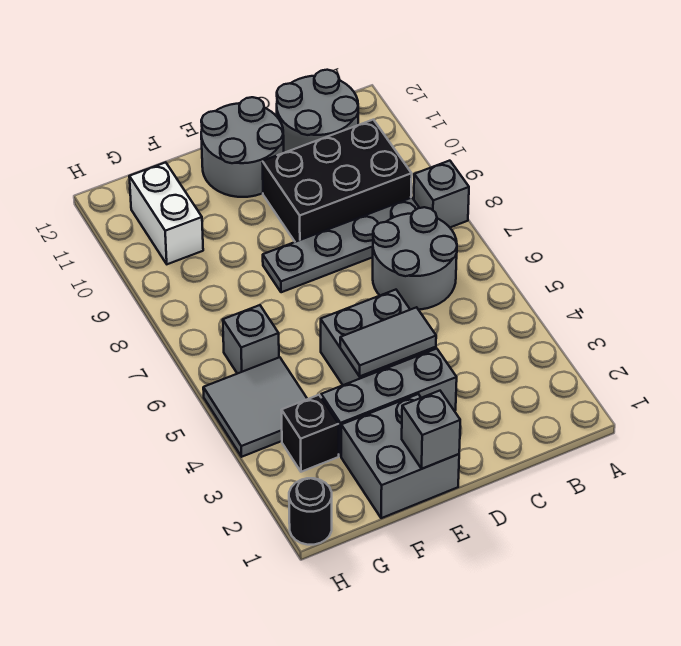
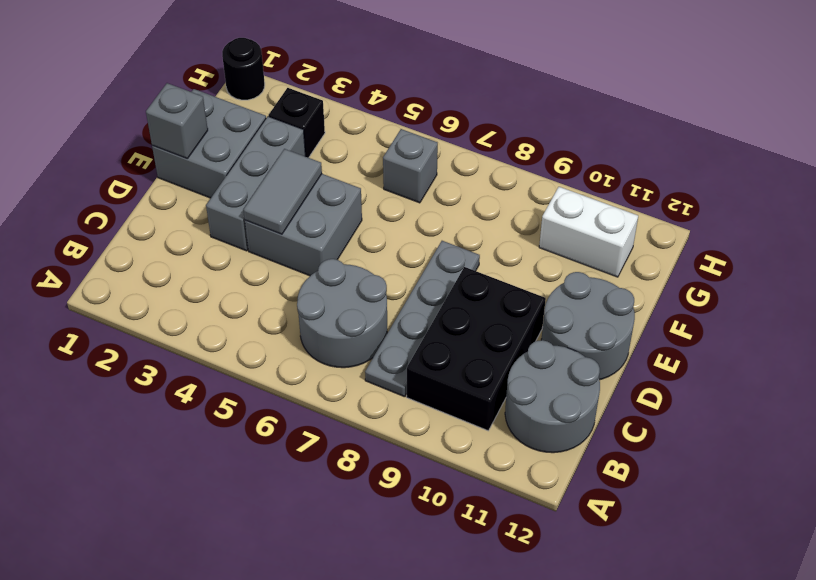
grey brick A8 level 1 -> none
grey tile G4:H5 level 1 -> none

